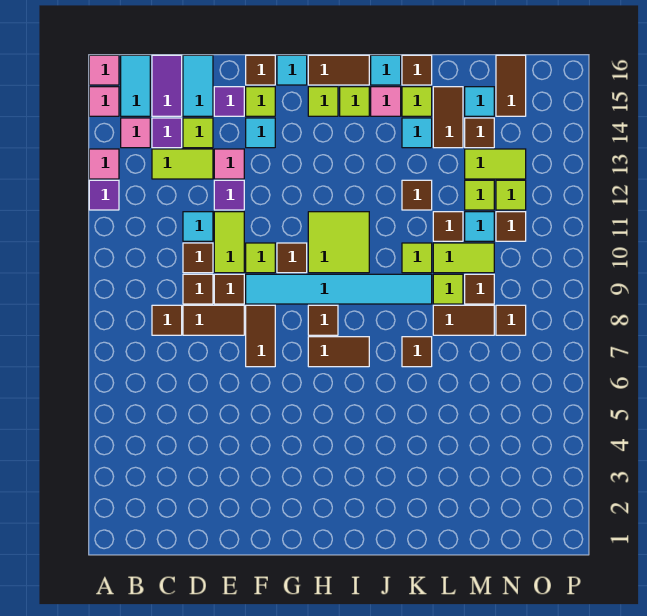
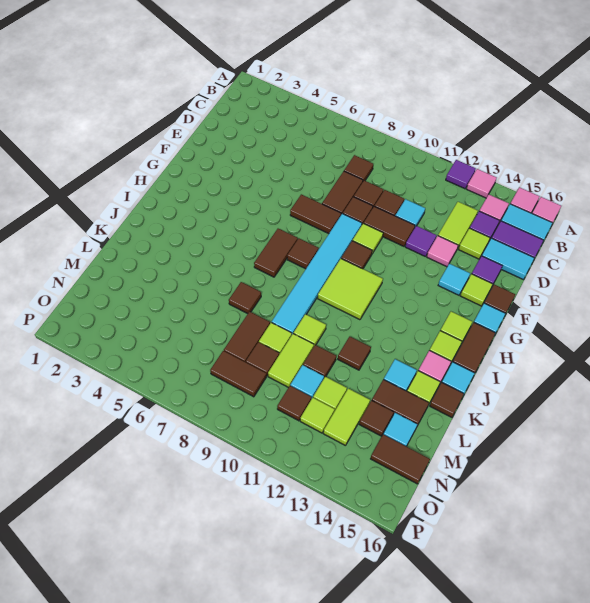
lime tile E10:E11 level 1 -> brown tile E10:E11 level 1
brown tile N8 level 1 -> brown tile N8:N9 level 1

